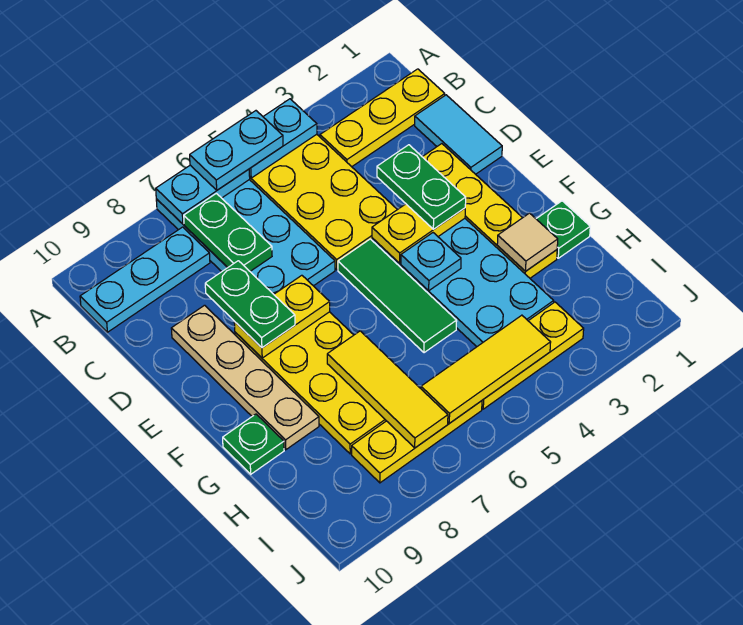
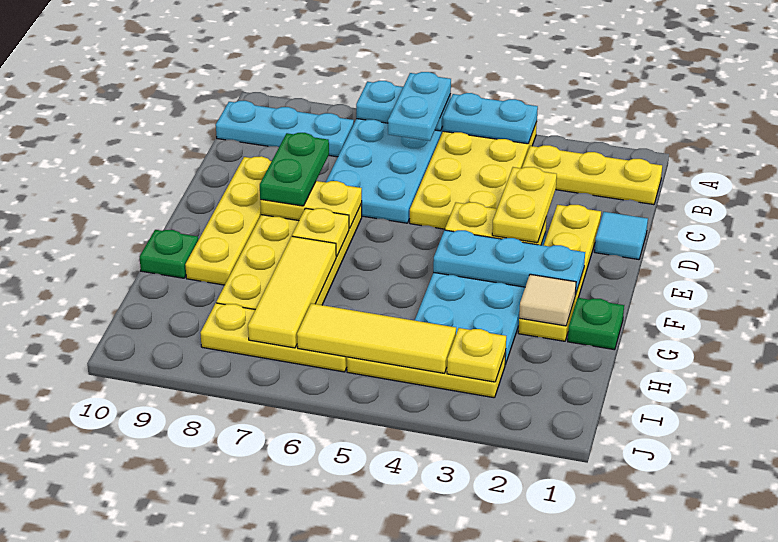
cyan plate A5:A6 level 3 -> cyan plate A6:B6 level 3
green plate B7:C7 level 2 -> none
cyan tile C1:D1 level 1 -> cyan tile D1 level 1
green plate D3:E3 level 3 -> yellow plate D3:E3 level 3
tan plate D9:G9 level 1 -> yellow plate D9:G9 level 1
green tile E5:G5 level 1 -> none
cyan plate F4 level 2 -> cyan plate F2:F4 level 2
none -> yellow plate F7 level 2
none -> yellow plate I3 level 2

